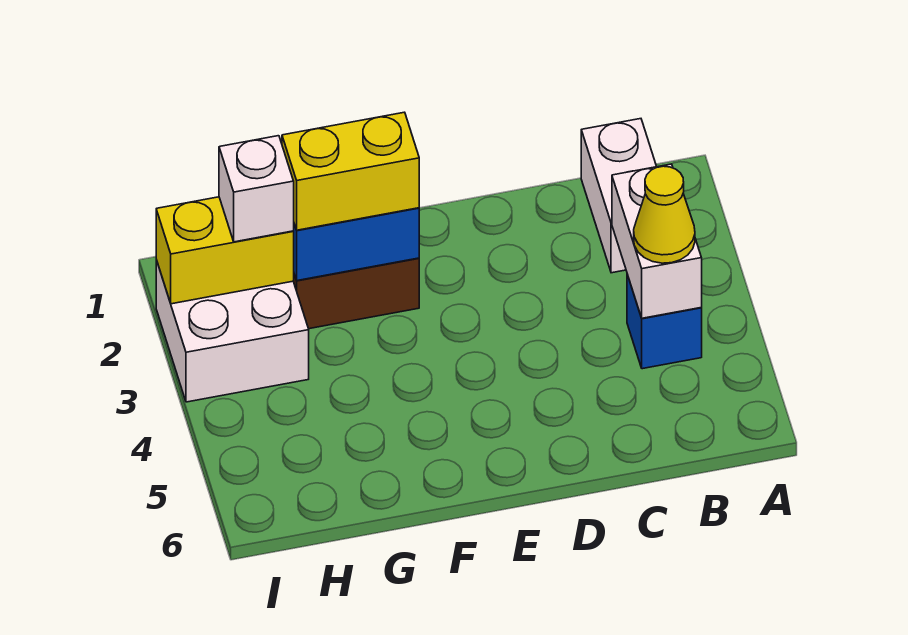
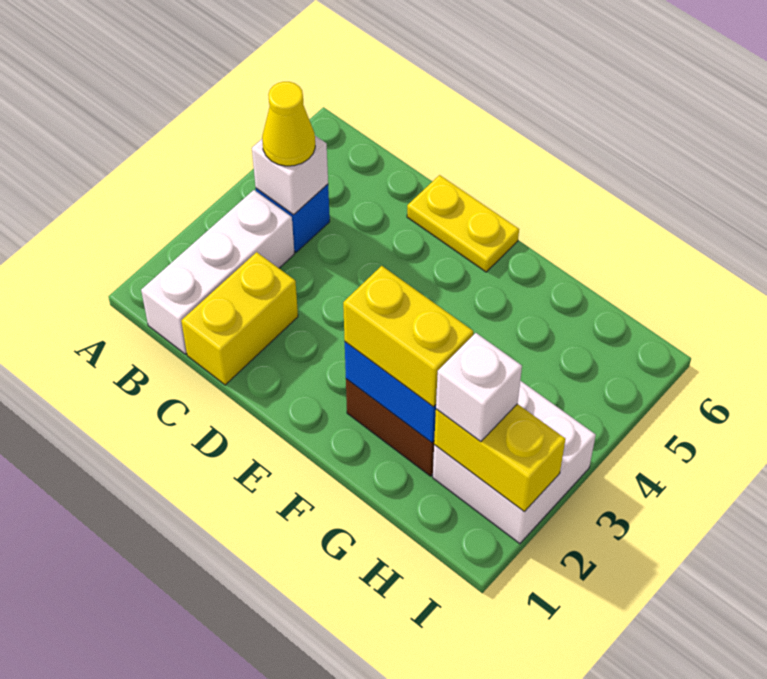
white brick B1:B2 level 1 -> white brick B1:B3 level 1
white brick B3:B4 level 2 -> white brick B4 level 2
none -> yellow brick C1:C2 level 1
none -> yellow plate D6:E6 level 1

